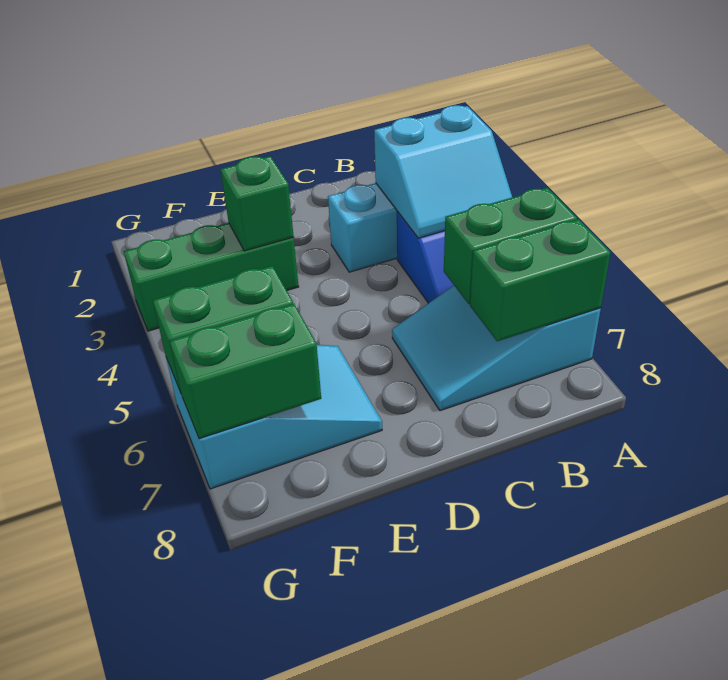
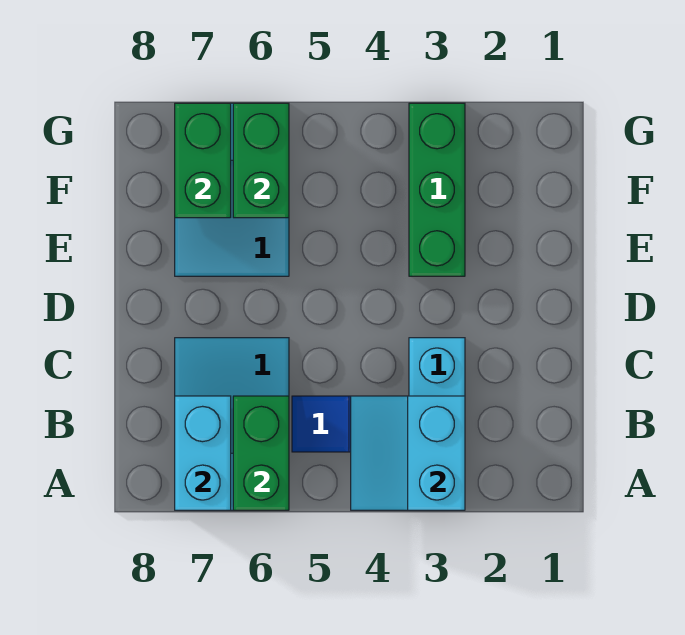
green brick A7:B7 level 2 -> cyan brick A7:B7 level 2
green brick E3 level 2 -> none

